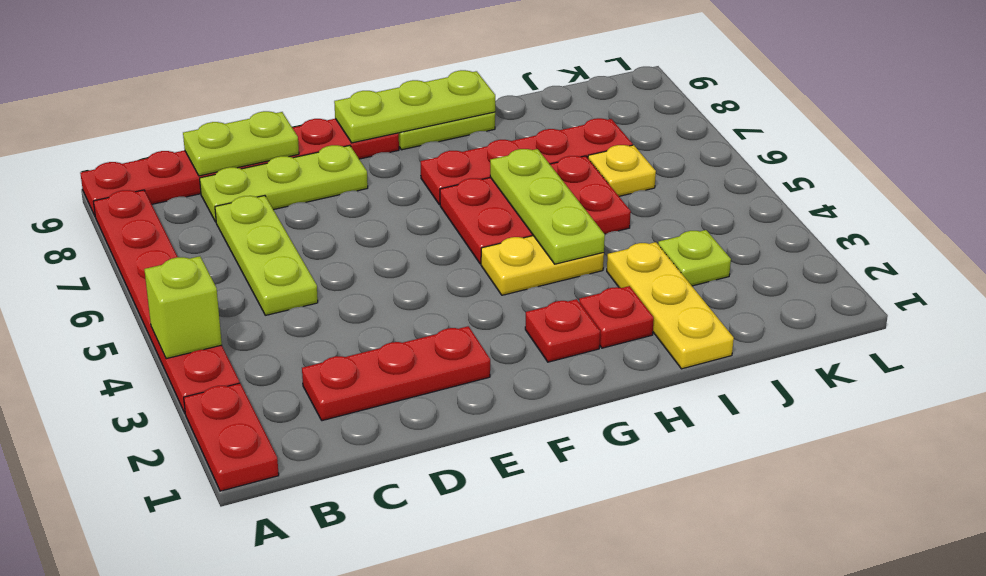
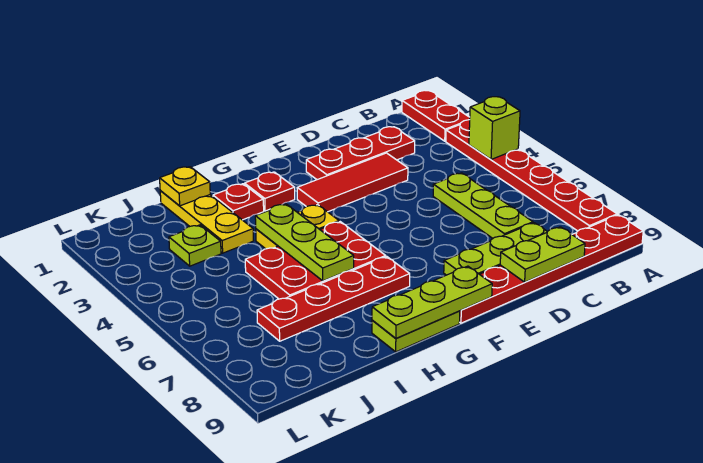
none -> red tile D3:F3 level 1
yellow plate J6 level 1 -> yellow plate I1 level 2

